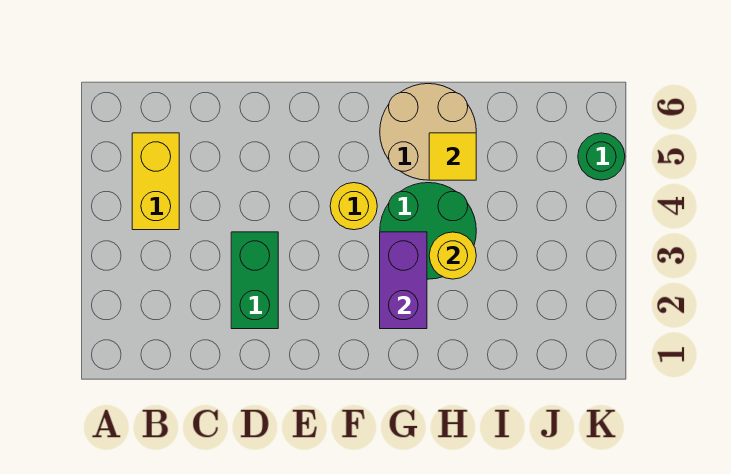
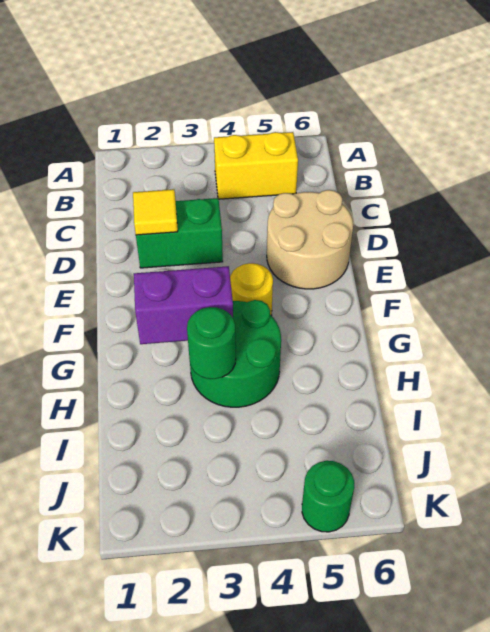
tan round brick G5:H6 level 1 -> tan round brick D5:E6 level 1
yellow round brick H3 level 2 -> green round brick H3 level 2
yellow tile H5 level 2 -> yellow tile D2 level 2

